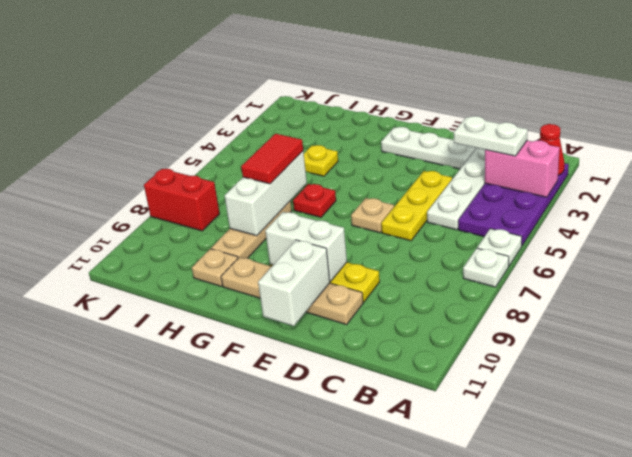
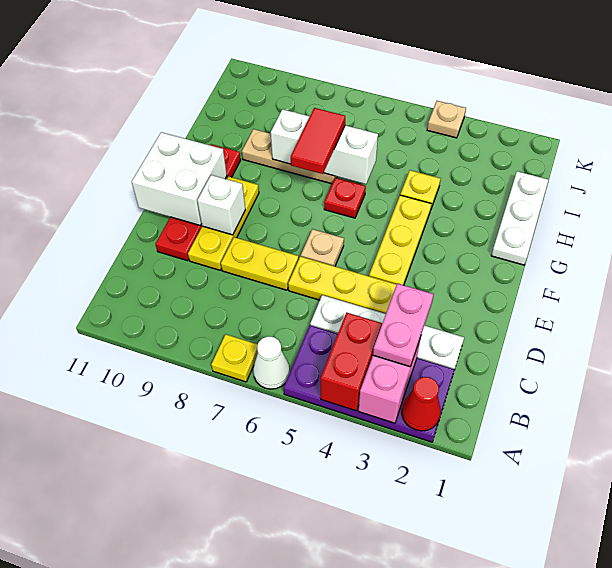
white plate A6 level 1 -> white cone A6 level 1
white plate A7 level 1 -> yellow plate A7 level 1
white plate B3:C3 level 3 -> pink plate B3:C3 level 3
white plate D2:F2 level 1 -> white plate G1:I1 level 1
none -> yellow plate D7:D8 level 1
tan plate D10:G10 level 1 -> red plate D10:G10 level 1
none -> yellow plate E4:G4 level 1
white brick E9:F9 level 2 -> white brick E9 level 2
white brick E10:E11 level 2 -> white brick E10:F11 level 2
red tile H6:H7 level 3 -> red tile G7:H7 level 3
tan plate H10 level 1 -> tan plate K4 level 1
red brick J8:K8 level 1 -> red brick A4:B4 level 2

